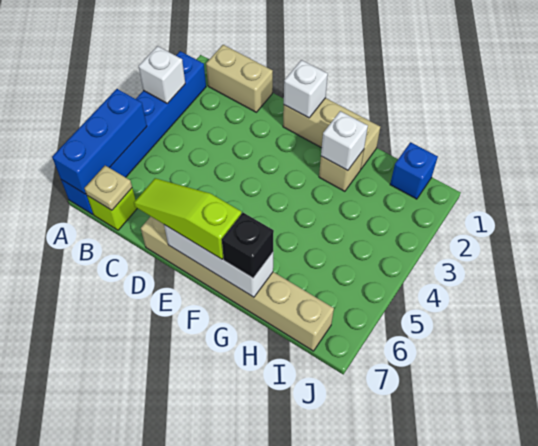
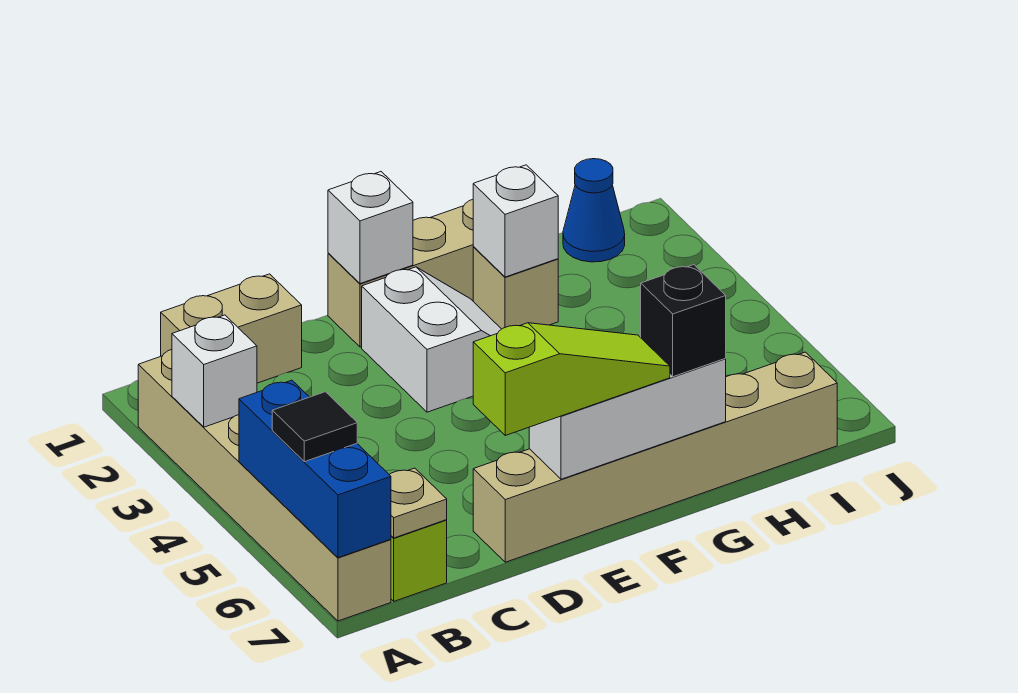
blue brick A2:A7 level 1 -> tan brick A2:A7 level 1
none -> black tile A6 level 3
lime slope D7:F7 level 3 top F -> lime slope D7:F7 level 3 top D
none -> white slope E2:F3 level 1 top E
blue brick I1 level 1 -> blue cone I1 level 1

